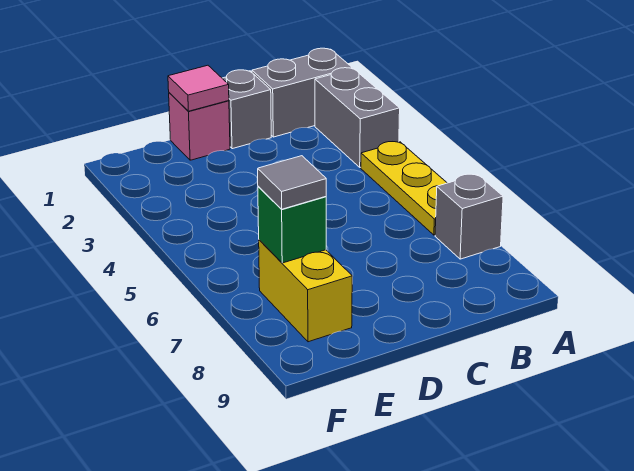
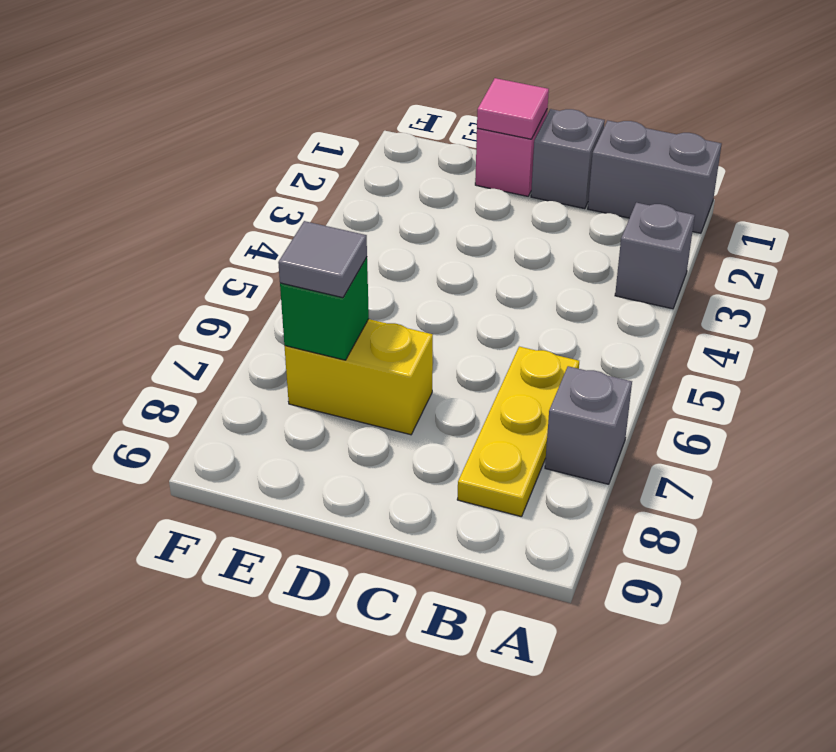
grey brick A2:A3 level 1 -> grey brick A3 level 1
yellow plate A4:A6 level 1 -> yellow plate B6:B8 level 1
yellow brick E7:E8 level 1 -> yellow brick D7:E7 level 1

